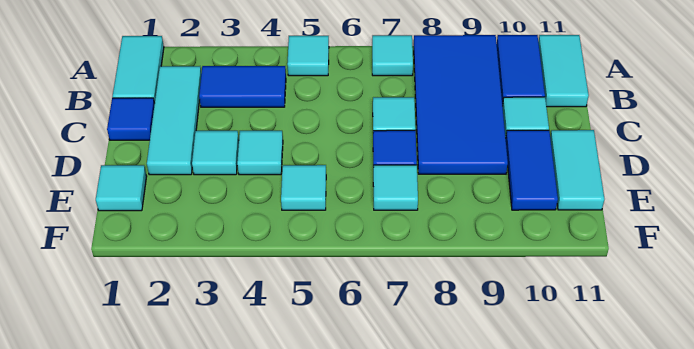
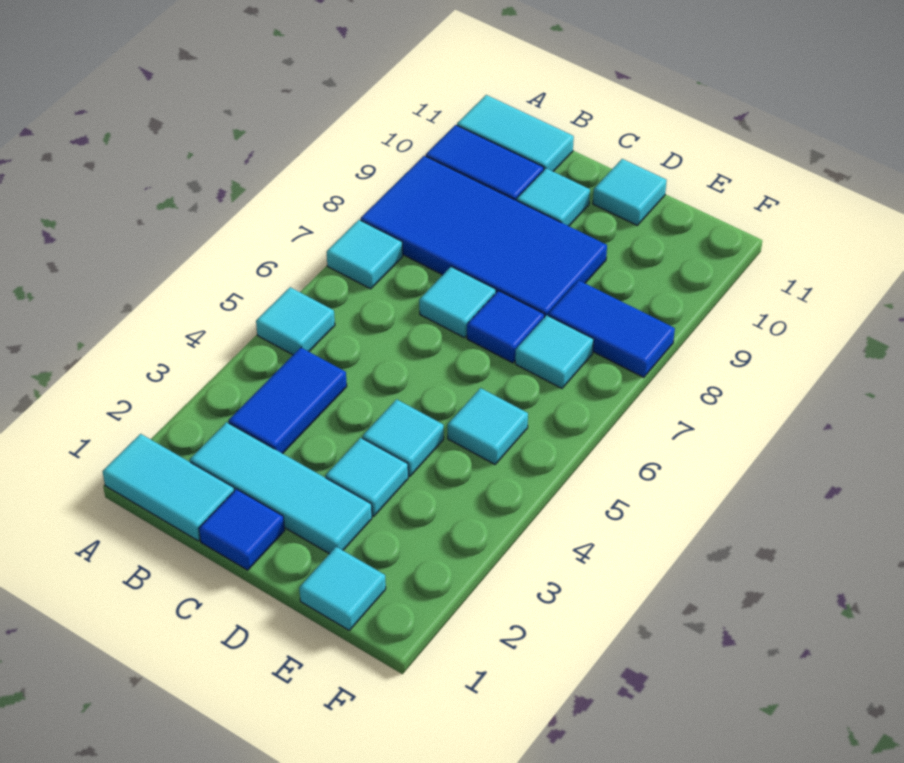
blue tile D10:E10 level 1 -> blue tile E8:F8 level 1
cyan tile D11:E11 level 1 -> cyan tile D11 level 1

